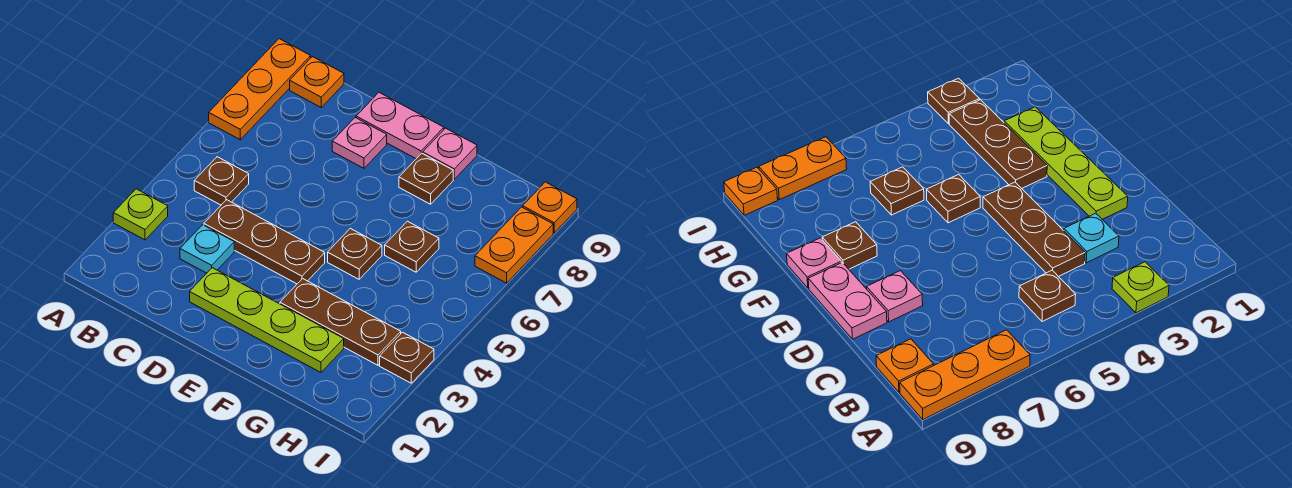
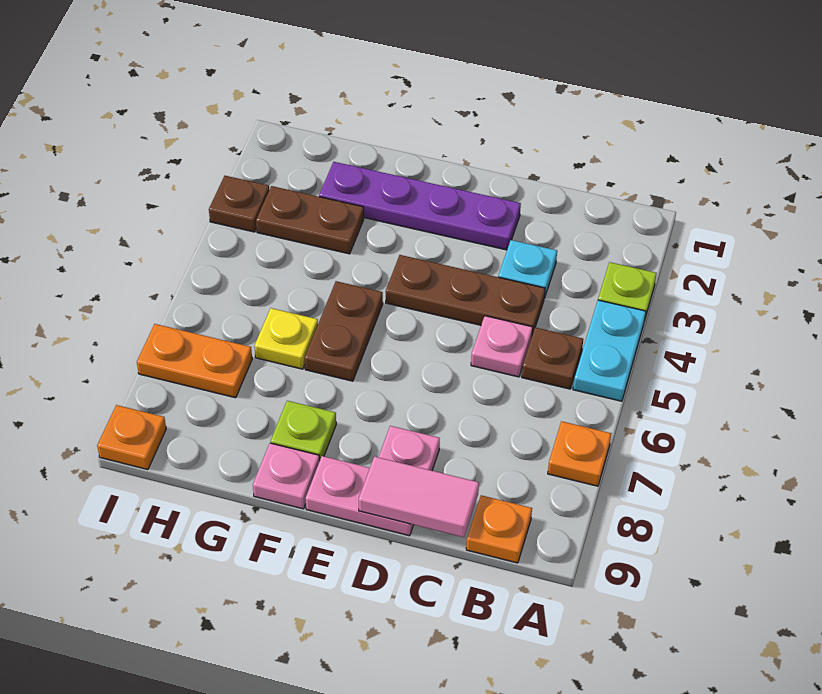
none -> cyan plate A4:A5 level 1
orange plate A7:A9 level 1 -> orange plate A7 level 1
none -> pink plate C5 level 1
none -> pink tile C9:D9 level 2
lime plate D2:G2 level 1 -> purple plate D2:G2 level 1
brown plate F3:H3 level 1 -> brown plate G3:H3 level 1
brown plate F5 level 1 -> brown plate F5:F6 level 1
brown plate F8 level 1 -> lime plate F8 level 1
brown plate G6 level 1 -> yellow plate G6 level 1
orange plate I7:I8 level 1 -> orange plate H7:I7 level 1

